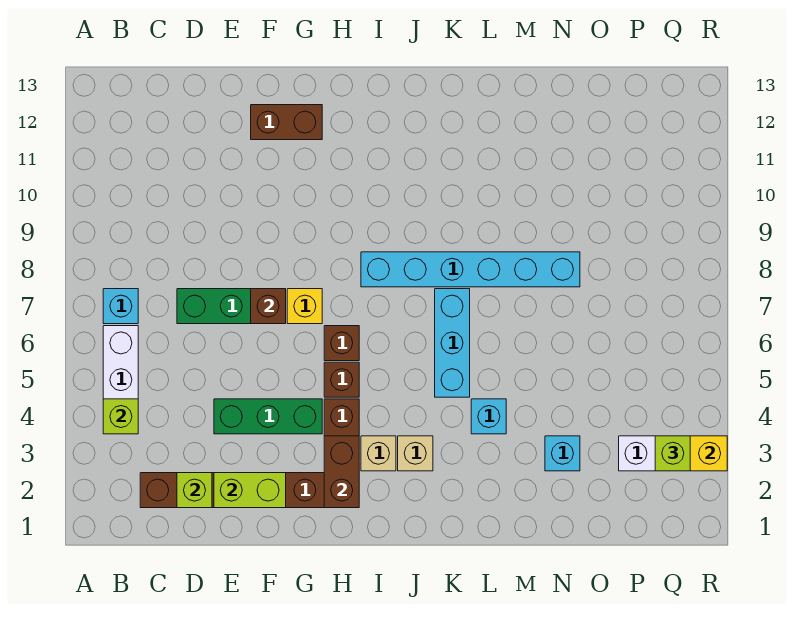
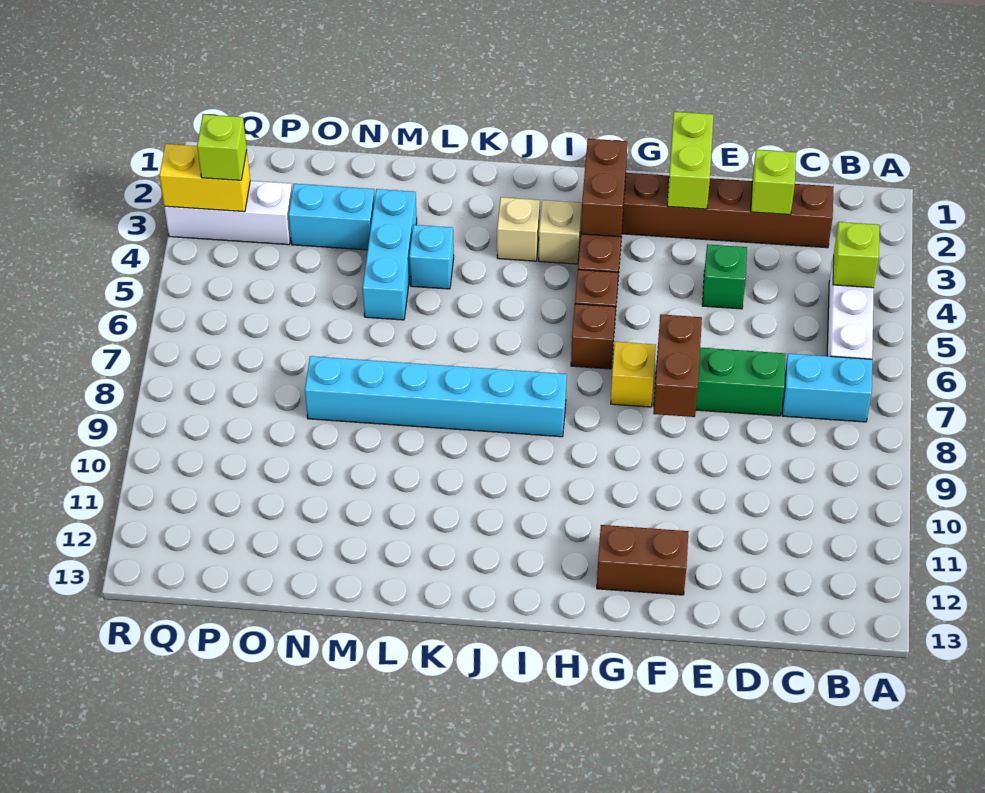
cyan brick B7 level 1 -> cyan brick B7:C7 level 1
lime brick E2:F2 level 2 -> lime brick F1:F2 level 2
green brick E4:G4 level 1 -> green brick E4 level 1
brown brick F7 level 2 -> brown brick F7:F8 level 2
cyan brick K5:K7 level 1 -> cyan brick M3:M5 level 1
cyan brick N3 level 1 -> cyan brick N3:O3 level 1

